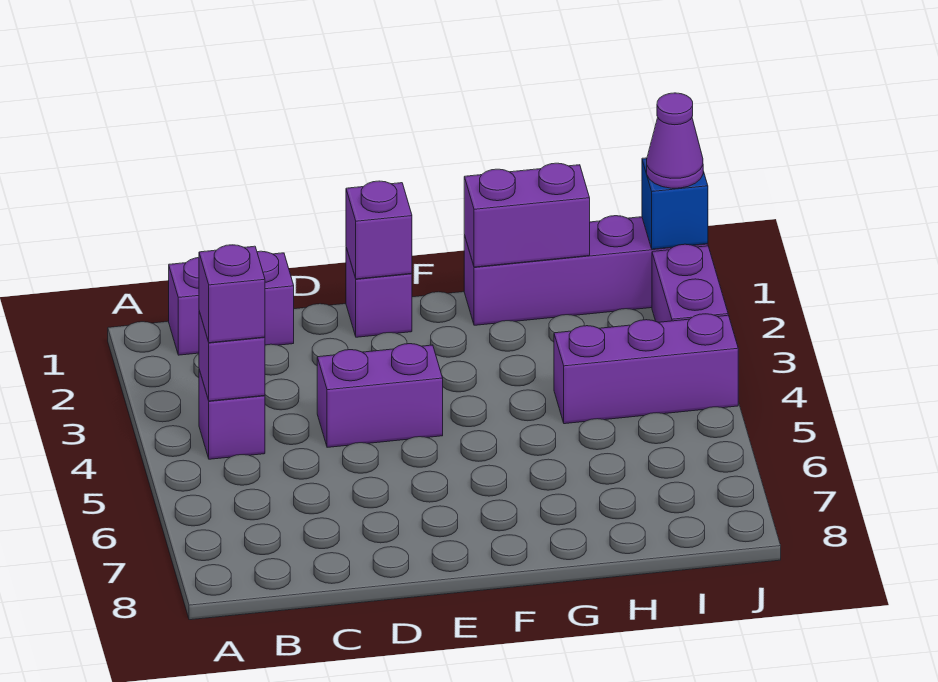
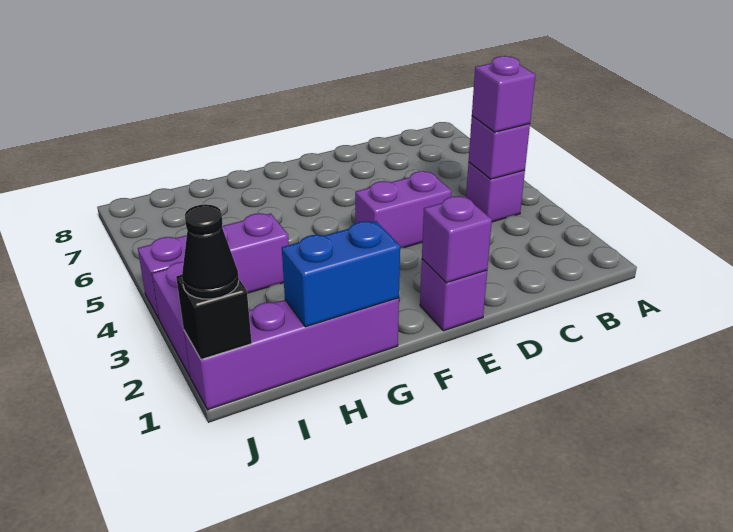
purple brick B1:C1 level 1 -> none
purple brick G1:H1 level 2 -> blue brick G1:H1 level 2
blue brick J1 level 2 -> black brick J1 level 2
purple cone J1 level 3 -> black cone J1 level 3

